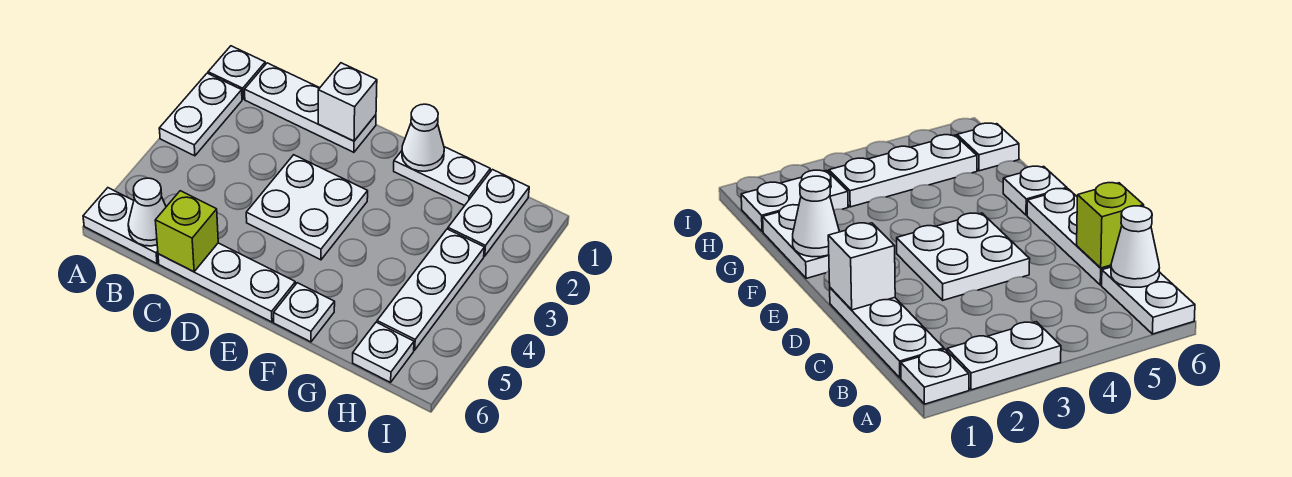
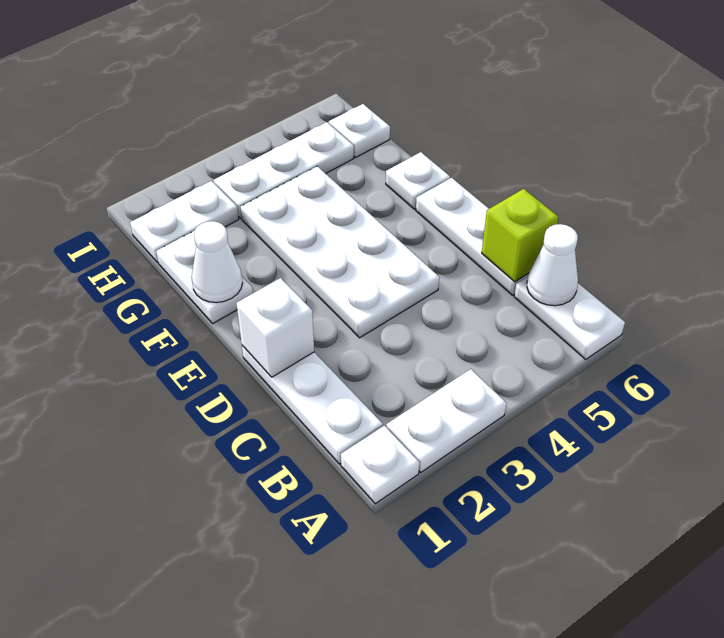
white plate D3:E4 level 1 -> white plate D3:G4 level 1

